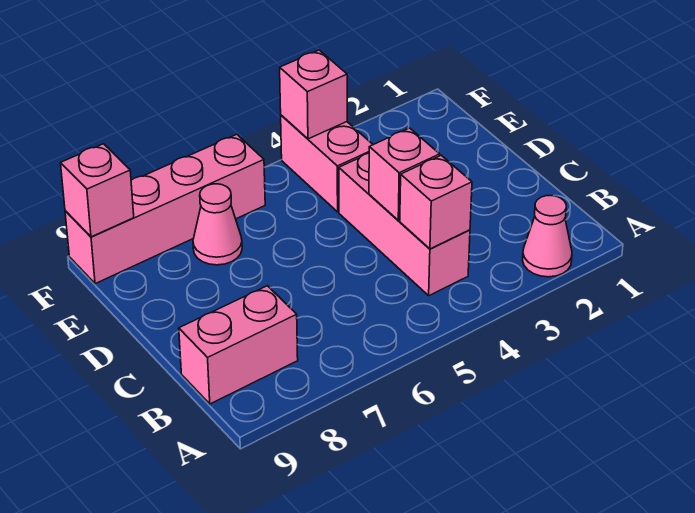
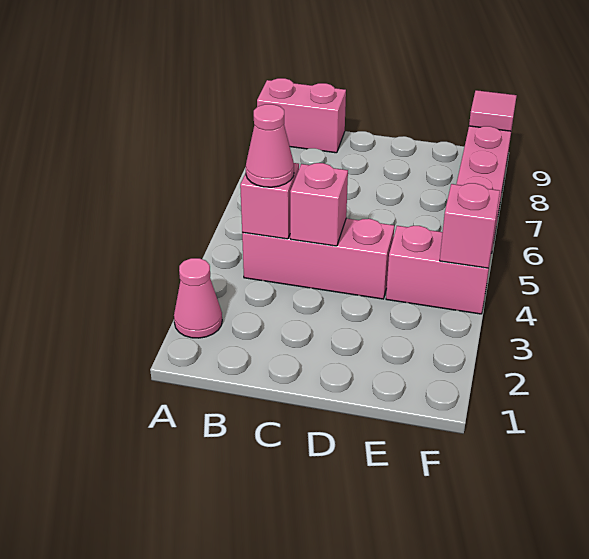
pink brick B8:B9 level 1 -> pink brick A9:B9 level 1
pink cone E7 level 1 -> pink cone B4 level 3
pink brick F9 level 2 -> pink tile F9 level 2

